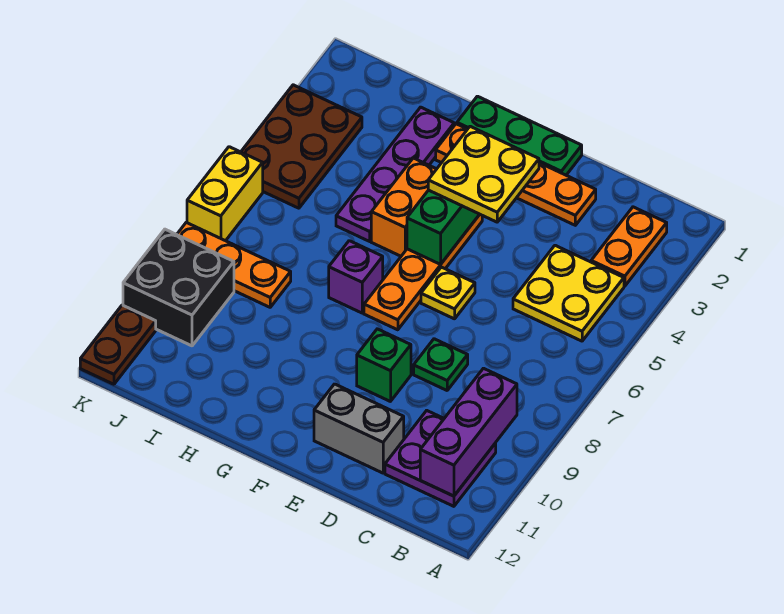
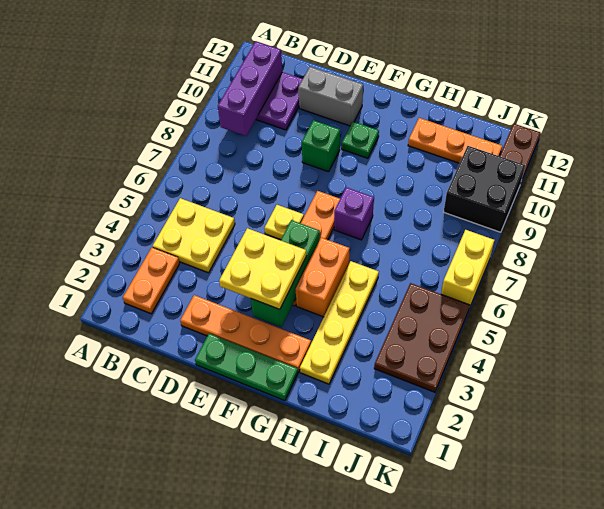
green plate D8 level 1 -> green plate F10 level 1
purple plate H2:H5 level 1 -> yellow plate H2:H5 level 1
orange plate I8:K8 level 1 -> orange plate H11:J11 level 1

